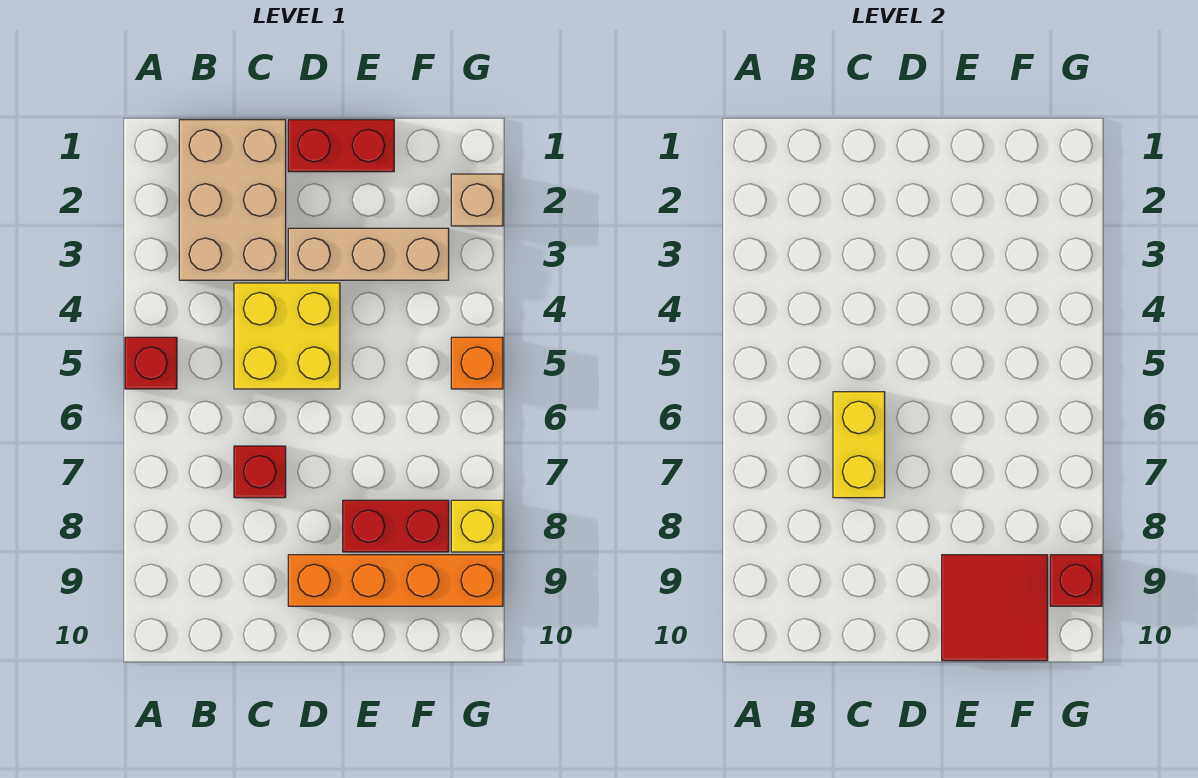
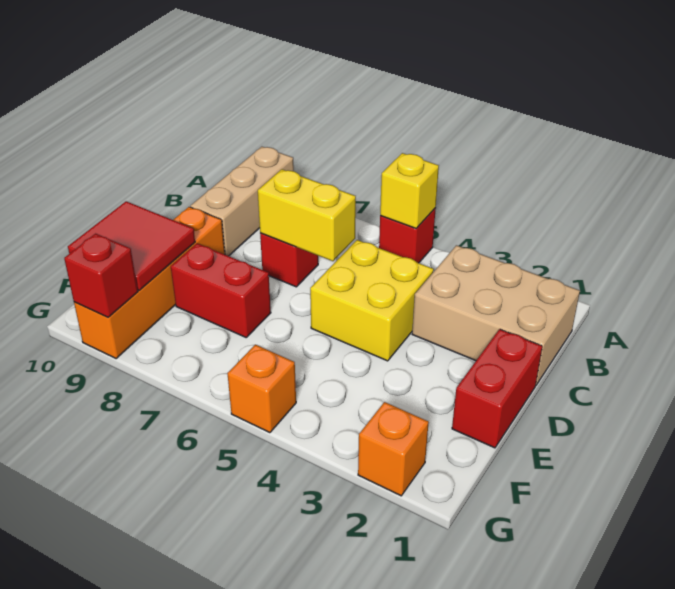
tan brick D3:F3 level 1 -> tan brick A9:C9 level 1
red brick E8:F8 level 1 -> red brick E7:E8 level 1
tan brick G2 level 1 -> orange brick G2 level 1
yellow brick G8 level 1 -> yellow brick A5 level 2

